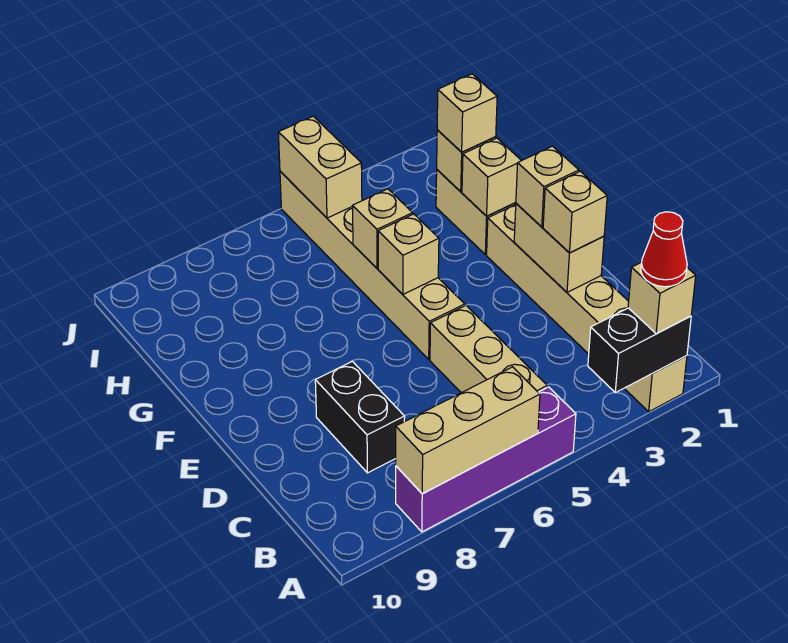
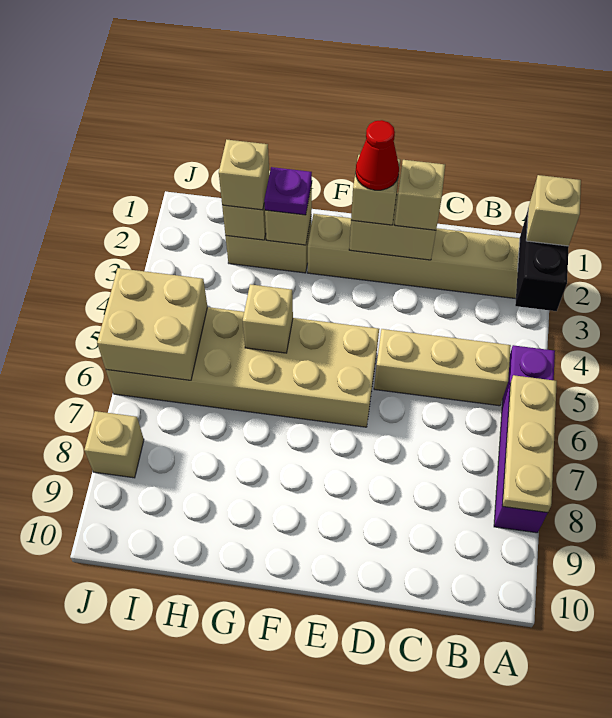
red cone A2 level 4 -> red cone E2 level 4
tan brick A6:A8 level 2 -> tan plate A6:A8 level 2
black brick C8:D8 level 1 -> none
tan brick E5:J5 level 1 -> tan brick E5:J6 level 1
tan brick F5 level 2 -> tan brick J8 level 1
none -> purple plate G2 level 3
tan brick I5:J5 level 2 -> tan brick I5:J6 level 2

